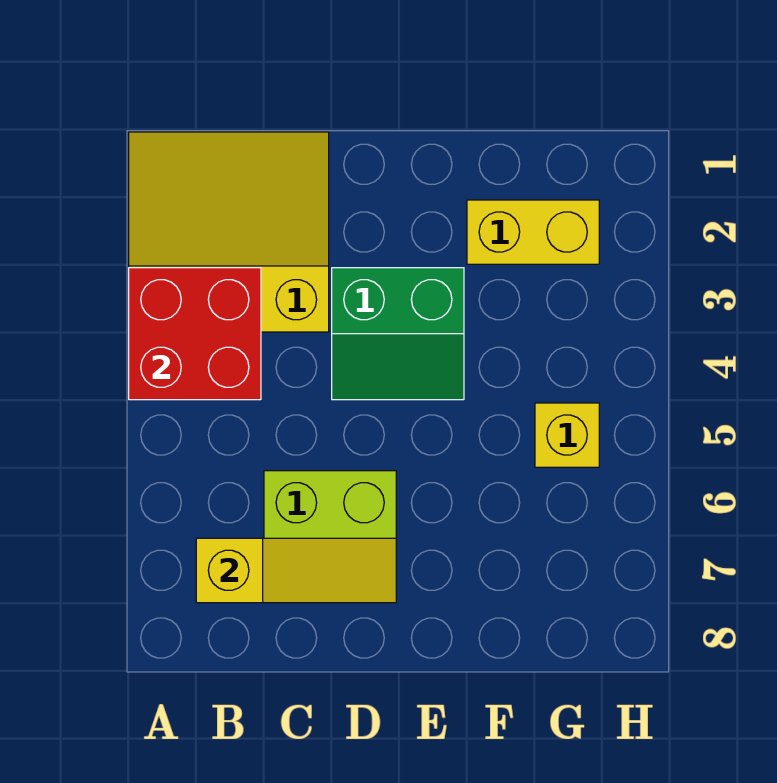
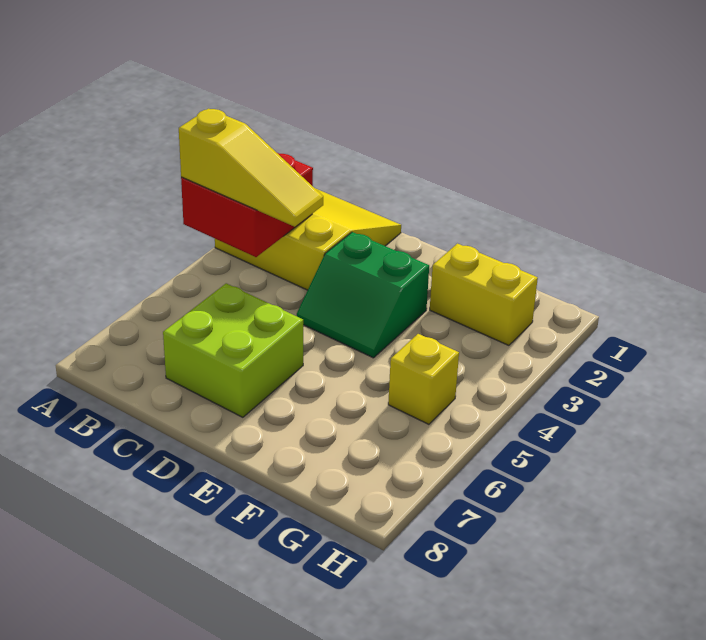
yellow slope B7:D7 level 2 top B -> yellow slope A4:C4 level 3 top A

